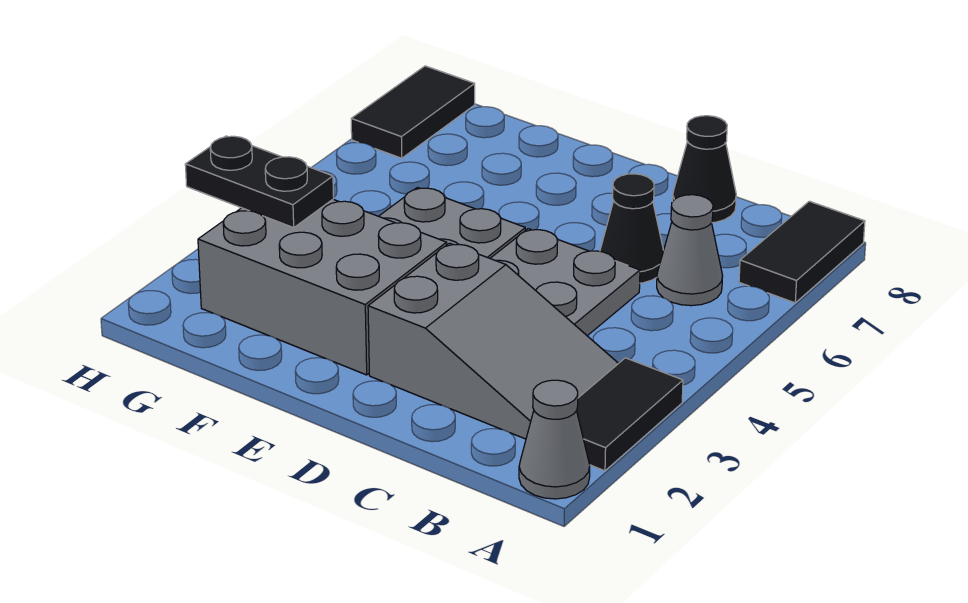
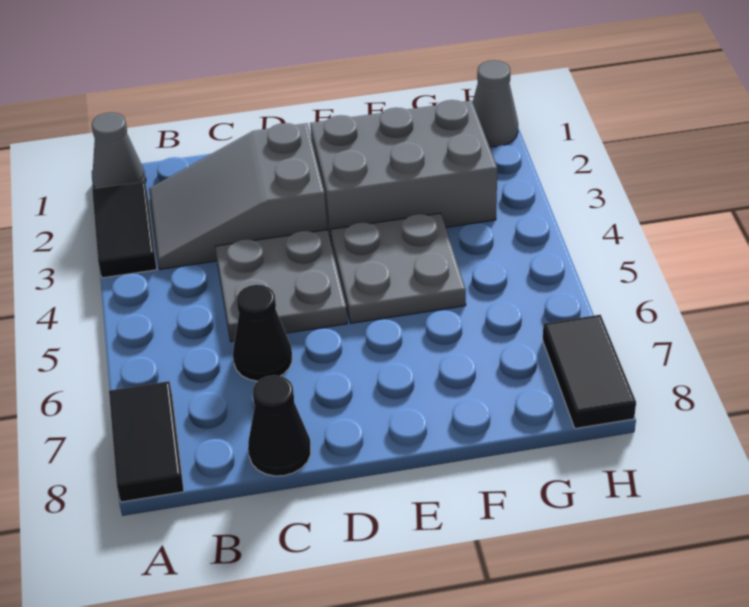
grey cone B6 level 1 -> grey cone H1 level 1
black plate G3:H3 level 2 -> none

